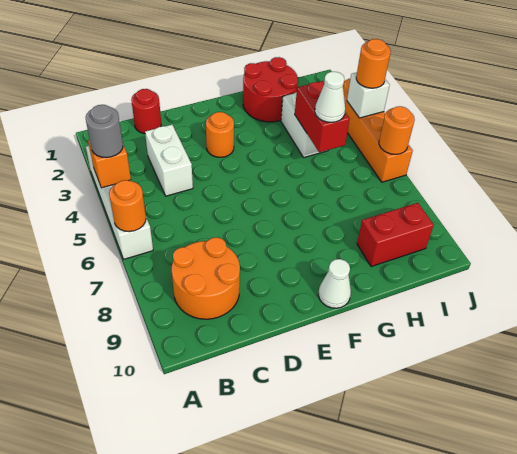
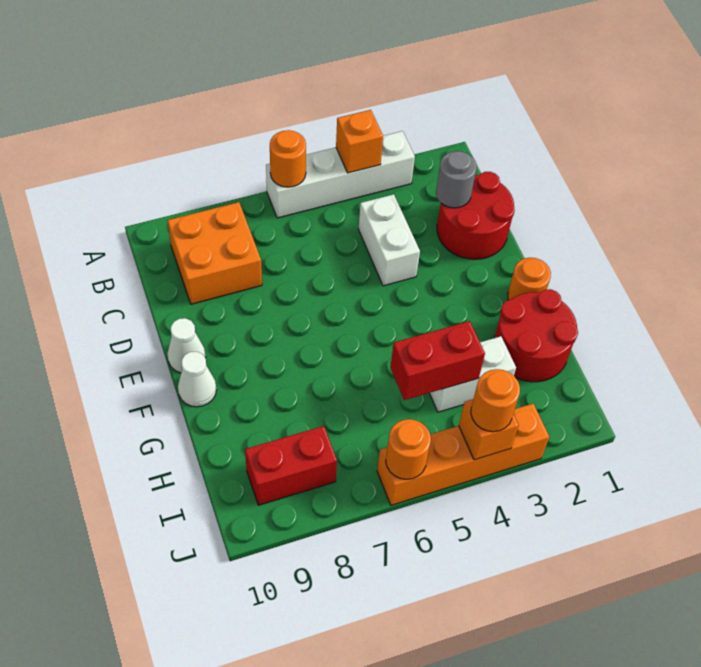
grey round brick A4 level 3 -> grey round brick C2 level 2
orange round brick B8:C9 level 1 -> orange brick B8:C9 level 1
red round brick C1 level 1 -> red round brick C1:D2 level 1
white brick C3:C4 level 1 -> white brick C4:D4 level 1
orange round brick E3 level 1 -> orange round brick F1 level 1
white cone H5 level 3 -> white cone E10 level 1
red brick H9:I9 level 1 -> red brick I8:I9 level 1
white brick J4 level 2 -> orange brick J4 level 2

